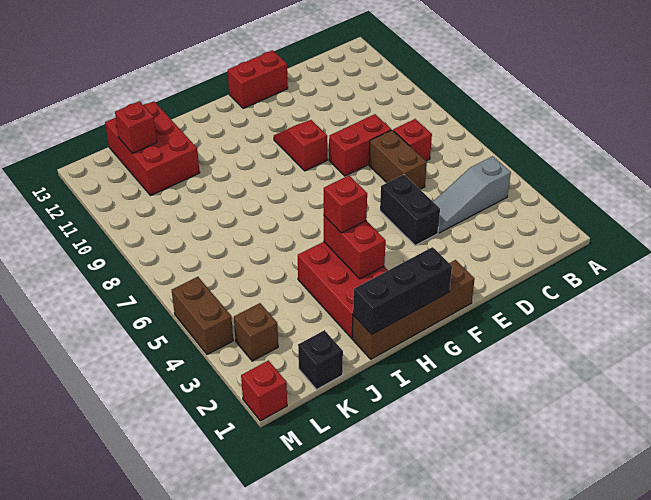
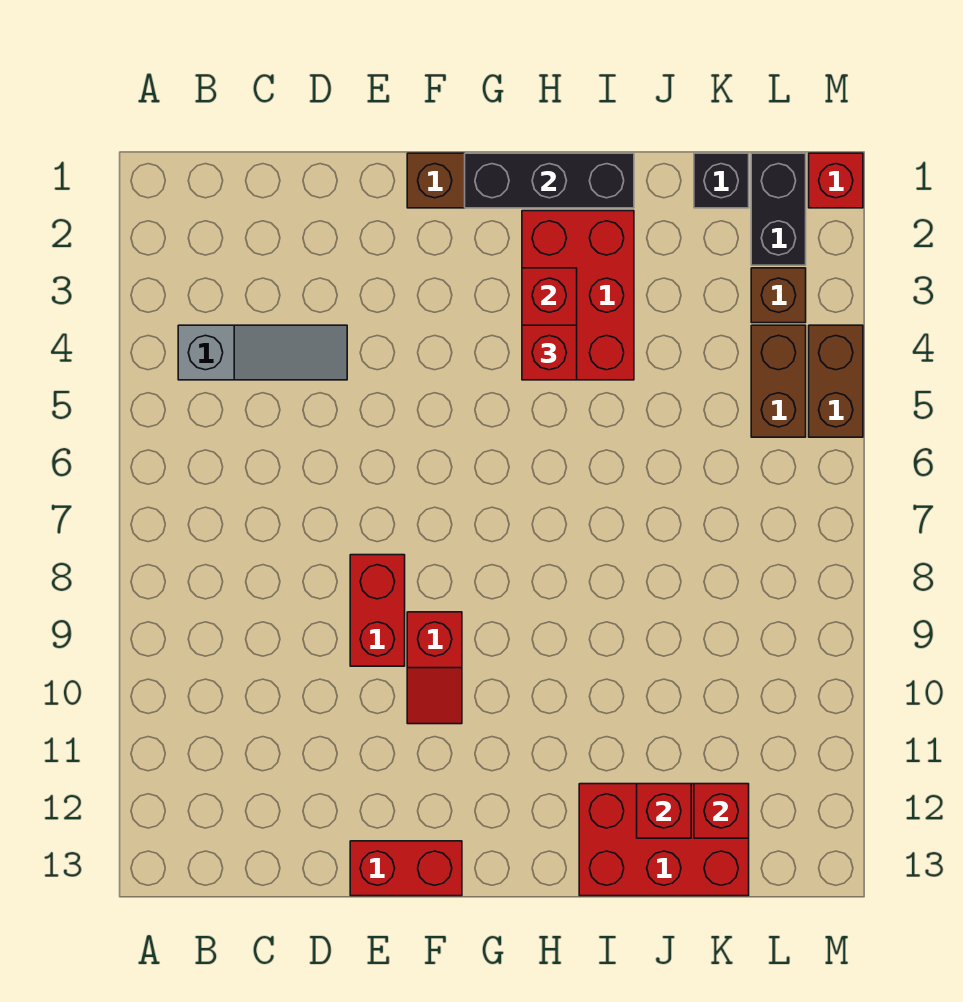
red brick C7 level 1 -> red brick J12 level 2
brown brick D6:D7 level 1 -> brown brick L4:L5 level 1
red brick D8:E8 level 1 -> red brick E8:E9 level 1
black brick E4:E5 level 1 -> black brick L1:L2 level 1
red brick J11:K13 level 1 -> red brick I12:K13 level 1

